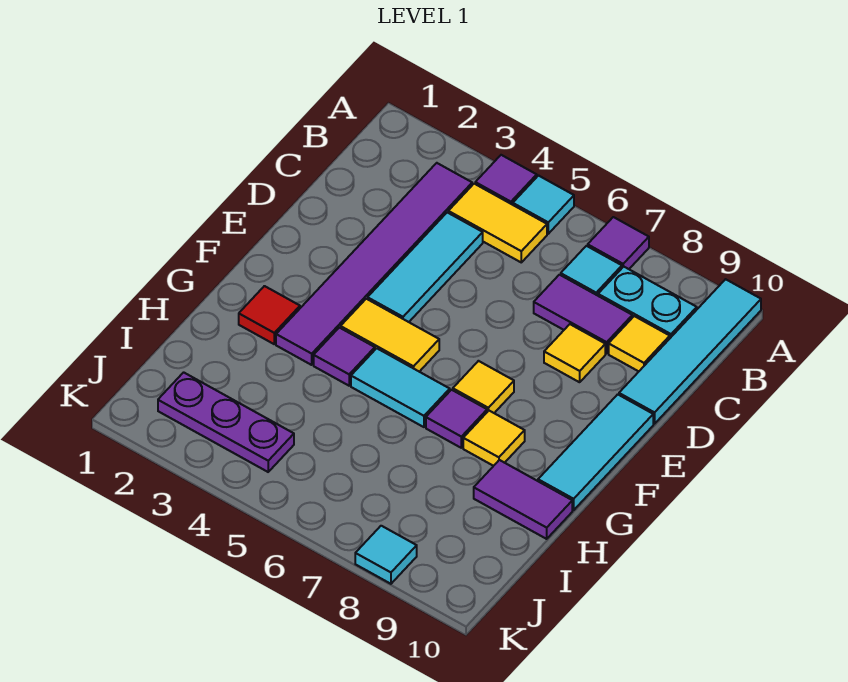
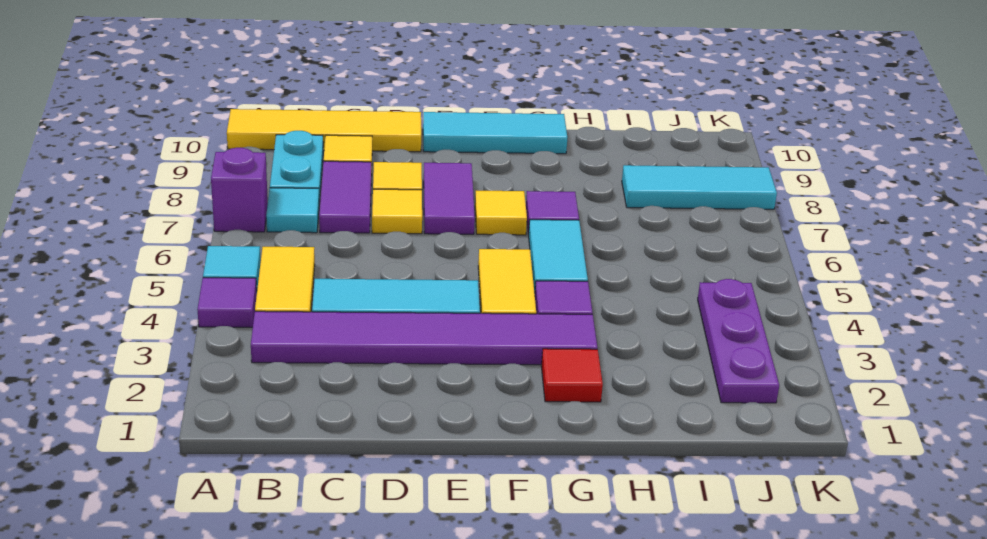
purple tile A7 level 1 -> purple brick A7 level 1
cyan tile A10:D10 level 1 -> yellow tile A10:D10 level 1
yellow tile G8 level 1 -> yellow tile D7 level 1
purple tile H9:H10 level 1 -> purple tile E7:E8 level 1
cyan tile K8 level 1 -> cyan tile I8:K8 level 1

